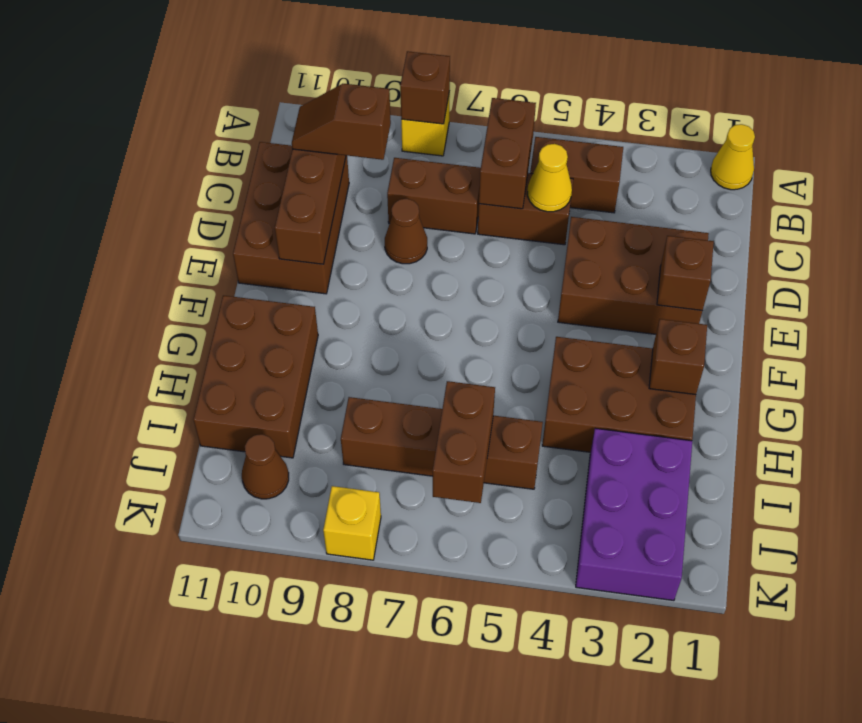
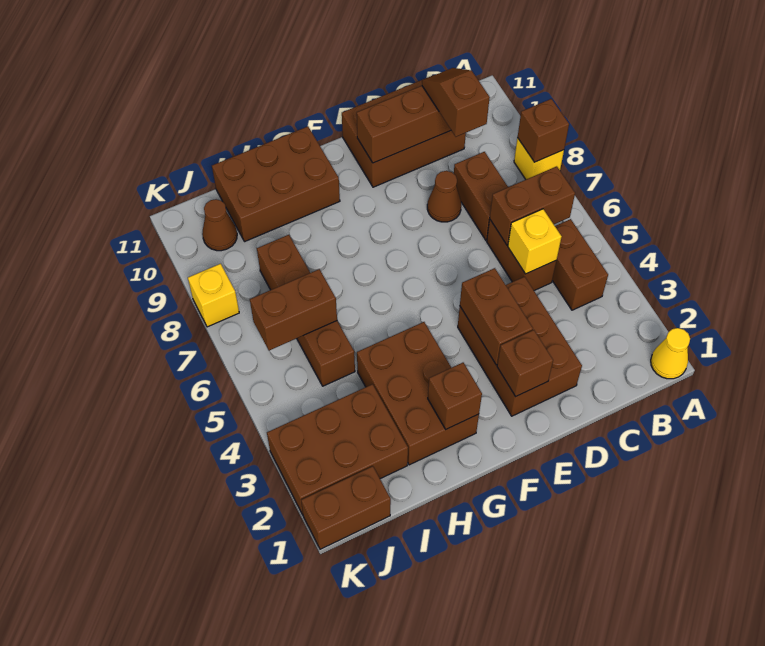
yellow cone C5 level 2 -> yellow brick C5 level 2
none -> brown brick E3:E4 level 2
purple brick I2:K3 level 1 -> brown brick I2:K3 level 1
none -> brown brick J1:K1 level 1

